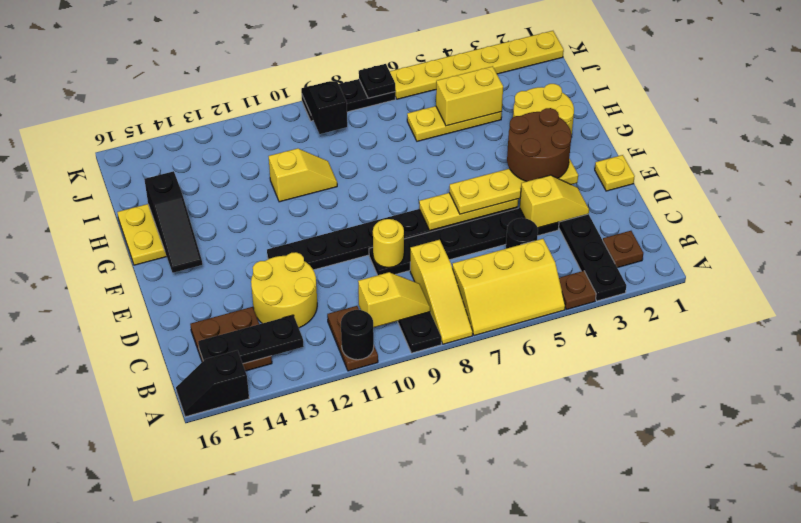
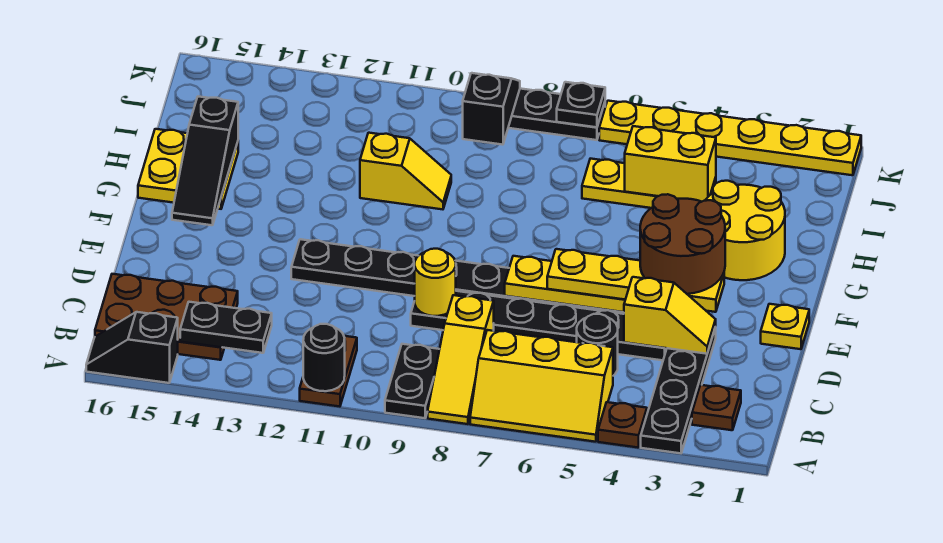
yellow slope B9:B10 level 2 top 10 -> none
black plate B13:B15 level 2 -> black plate B13:B14 level 2
brown plate B14:C15 level 1 -> brown plate B14:C16 level 1
yellow round brick C12:D13 level 1 -> none

